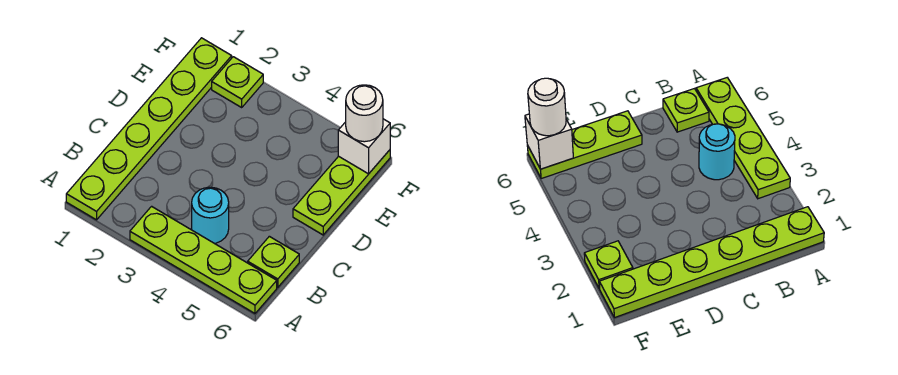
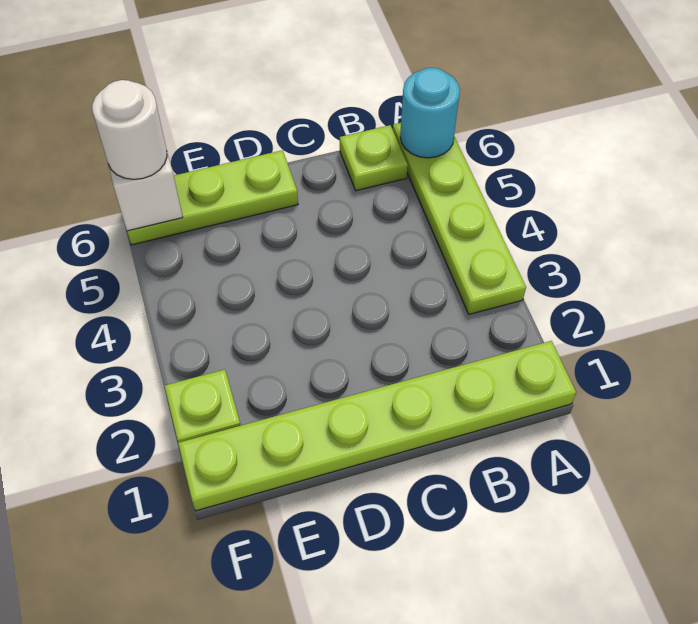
cyan round brick B4 level 1 -> cyan round brick A6 level 2

